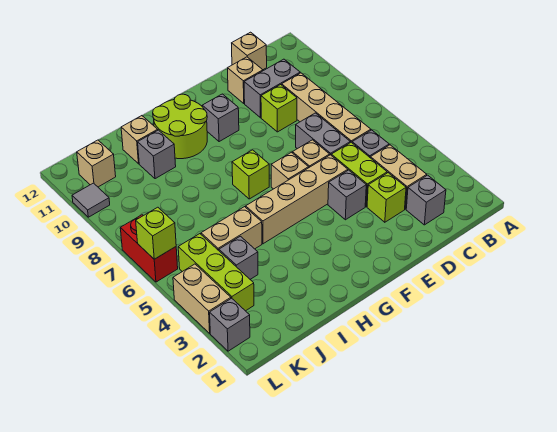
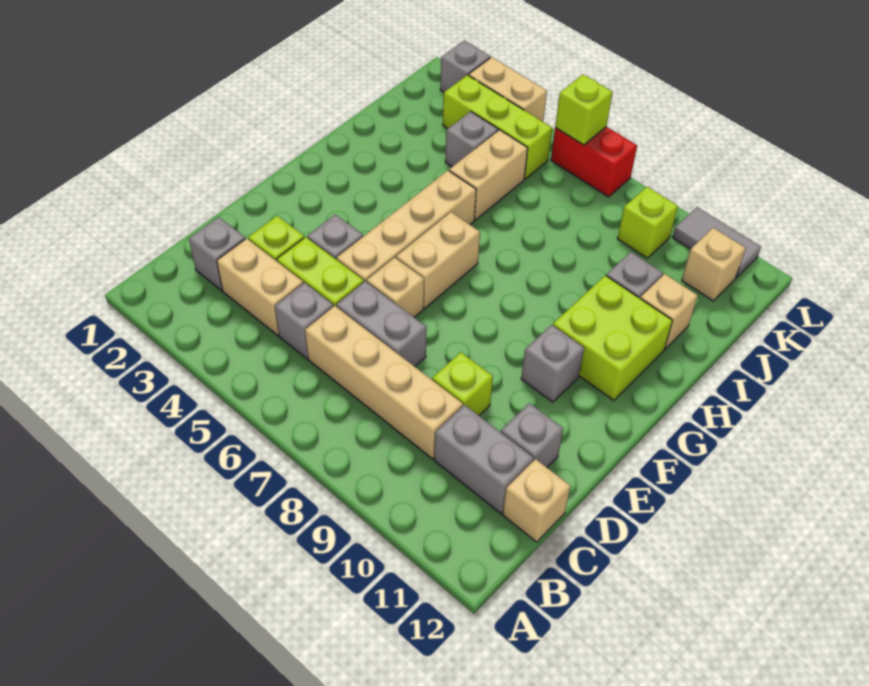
grey brick C10:D10 level 1 -> grey brick C10:C11 level 1
tan brick D11 level 1 -> grey brick D11 level 1
tan brick F6 level 1 -> tan brick F6:G6 level 1
lime brick G7 level 1 -> lime brick K9 level 1
lime round brick G10:H11 level 1 -> lime brick G10:H11 level 1
grey tile L10 level 1 -> grey tile L10:L11 level 1

